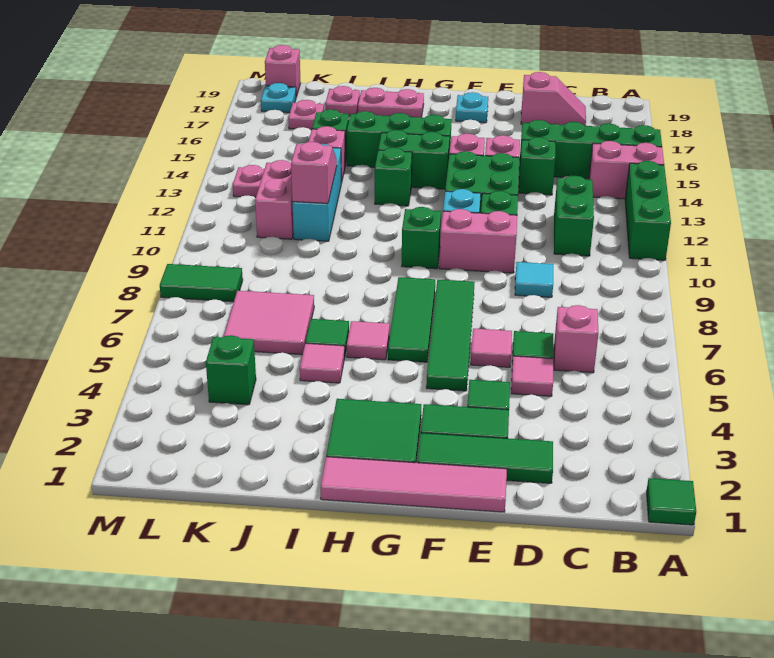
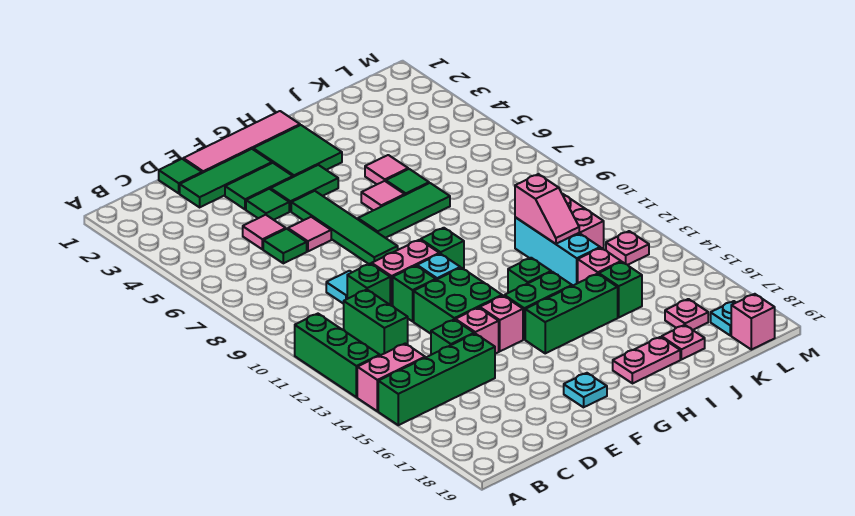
green tile A1 level 1 -> green tile D1 level 1
pink brick C6 level 1 -> none
pink slope C18:D18 level 1 top D -> none
green tile G6:G8 level 1 -> green tile G7:I7 level 1
pink tile J6:K7 level 1 -> none
green brick K4 level 1 -> green brick D10 level 1
green tile L8:M8 level 1 -> green tile F4:G4 level 1

